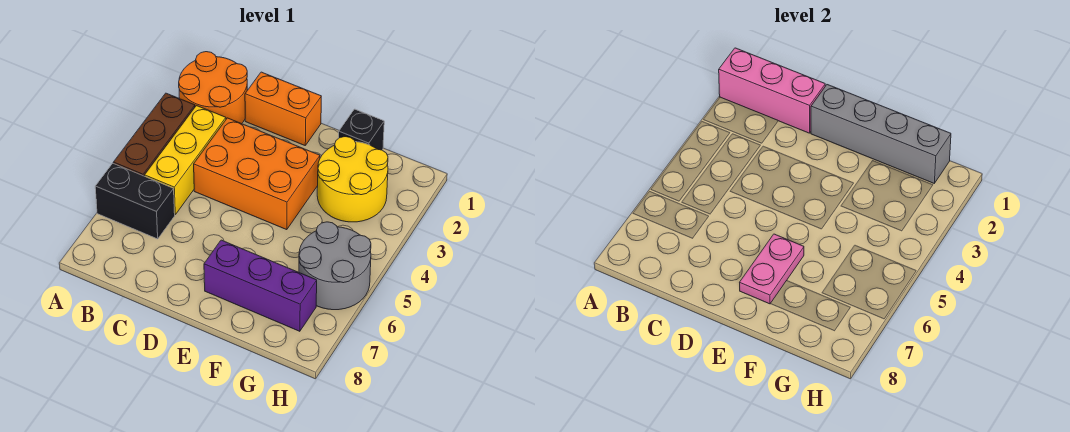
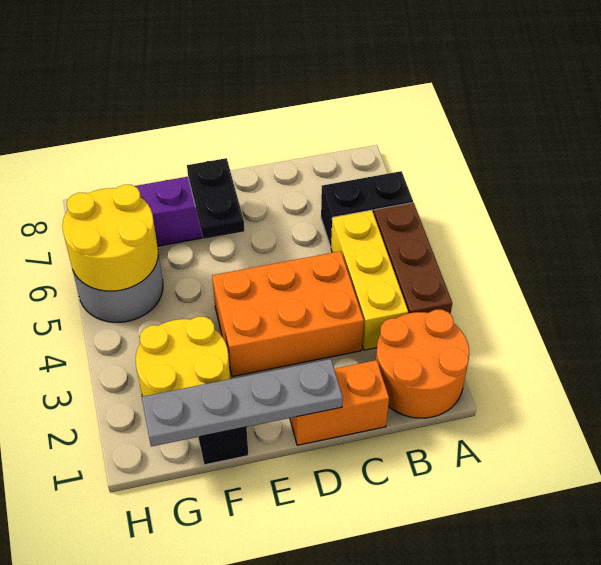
pink brick A1:C1 level 2 -> none
grey brick D1:G1 level 2 -> grey plate D1:G1 level 2
pink plate E6:E7 level 2 -> black plate E6:E7 level 2
none -> yellow round brick G5:H6 level 2

